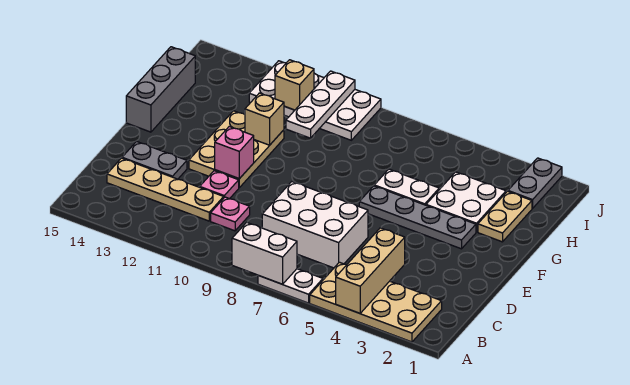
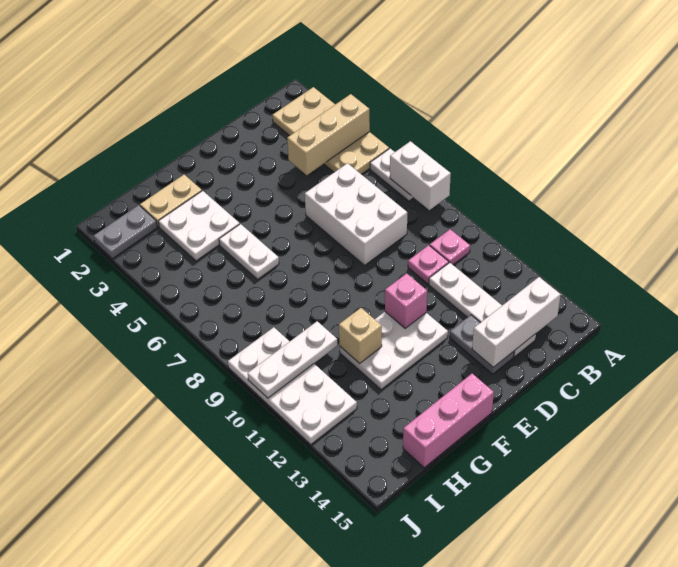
none -> white brick B14:D14 level 2
tan plate C11:C14 level 1 -> white plate C11:C14 level 1
pink plate D11 level 1 -> pink plate B10 level 1
tan plate E11:G12 level 1 -> white plate E11:G12 level 1
grey plate F3:F6 level 1 -> none
grey brick F15:H15 level 1 -> pink brick F15:H15 level 1
tan brick I11 level 2 -> none

